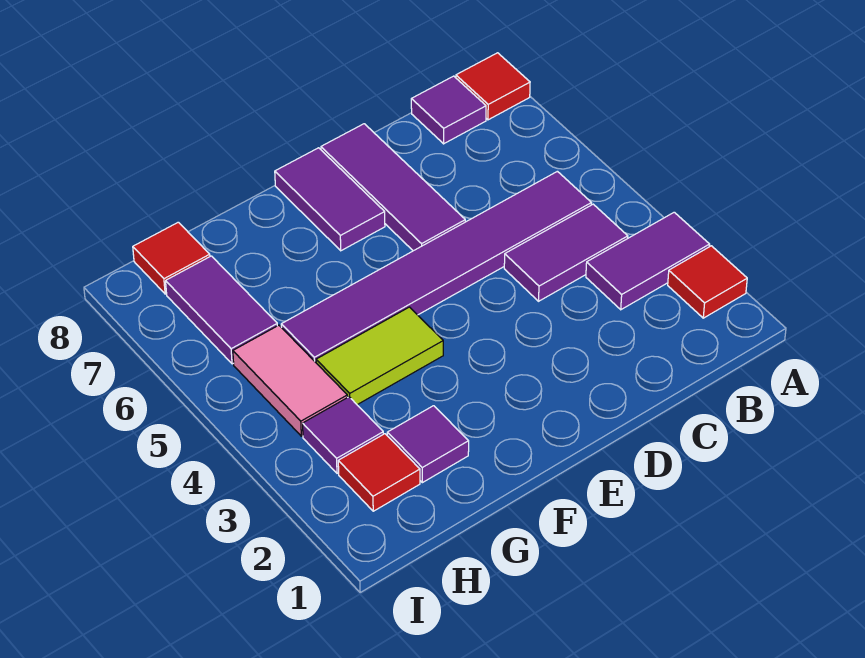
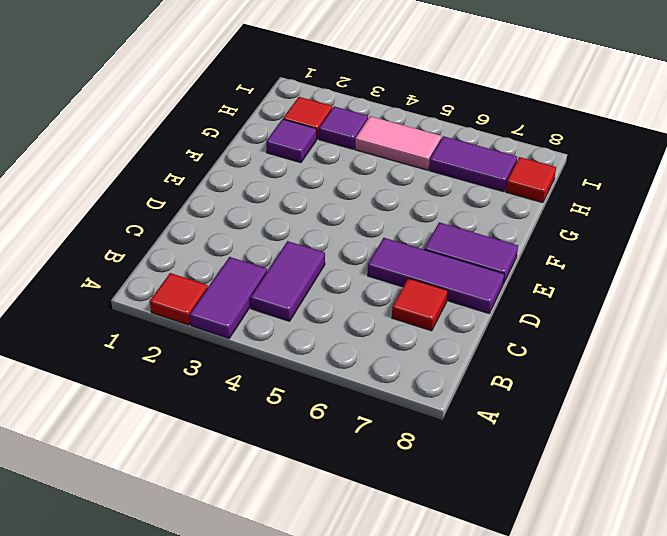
red tile A8 level 1 -> red tile C7 level 1
purple tile B5:G5 level 1 -> none
purple tile B8 level 1 -> none
lime tile F4:G4 level 1 -> none

